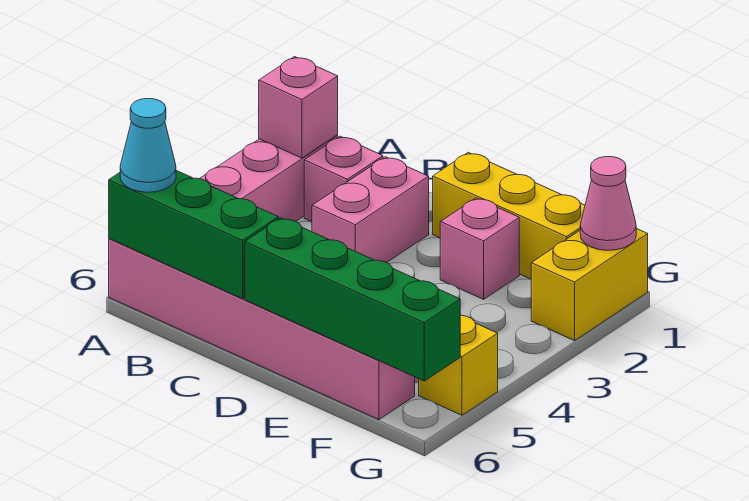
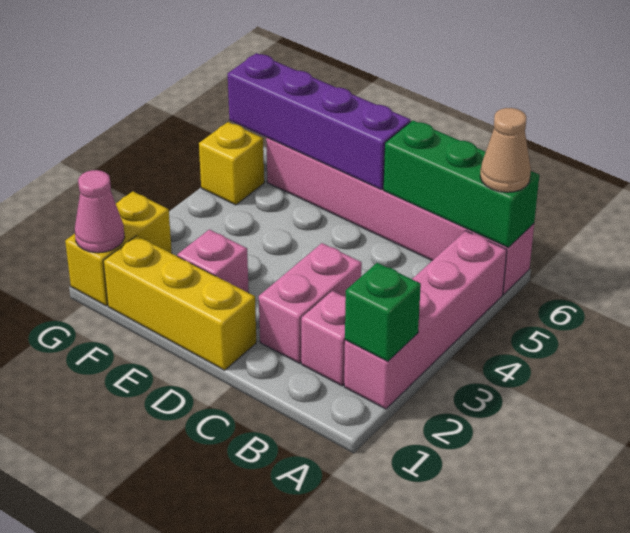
pink brick A2 level 2 -> green brick A2 level 2
cyan cone A6 level 3 -> tan cone A6 level 3
green brick D6:G6 level 2 -> purple brick D6:G6 level 2

